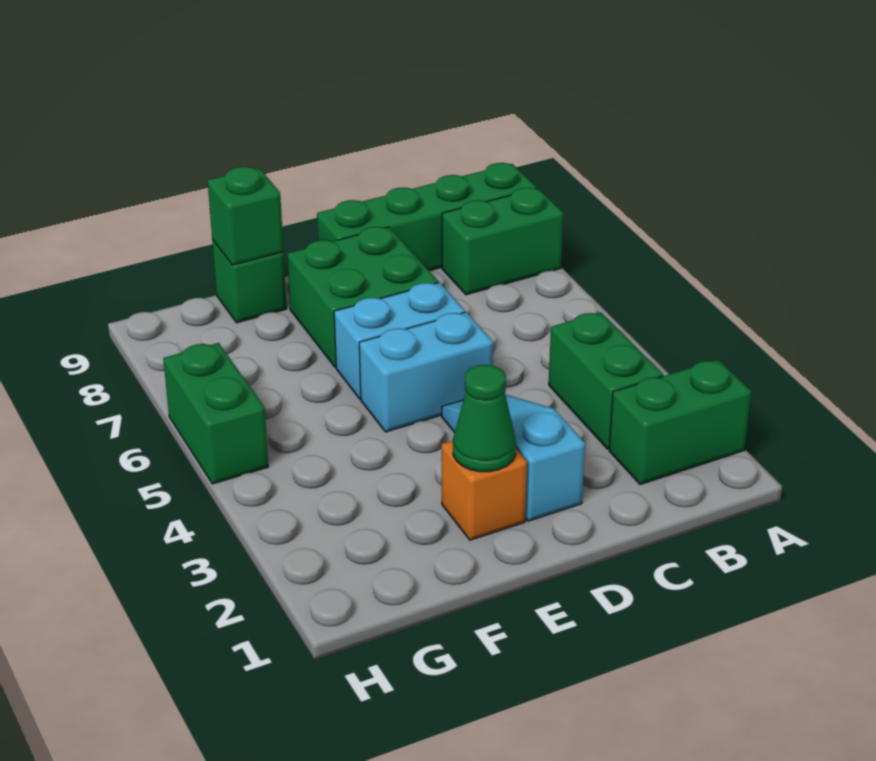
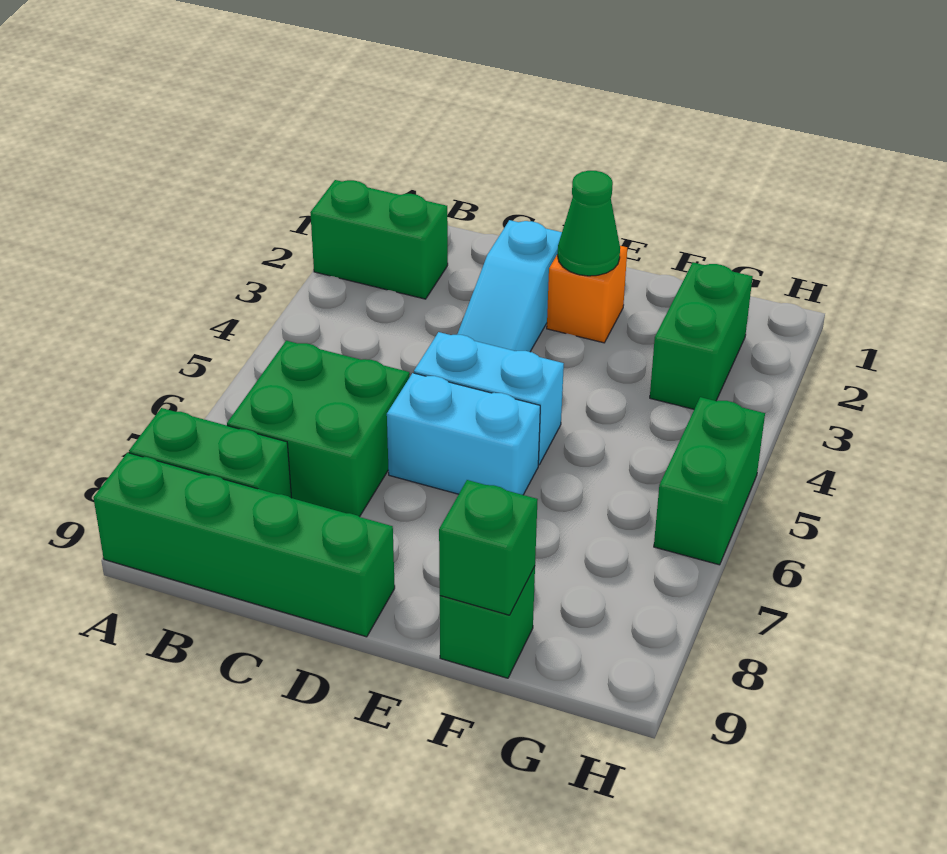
green brick B3:B4 level 1 -> green brick G2:G3 level 1
green brick D7:E8 level 1 -> green brick B6:C7 level 1

